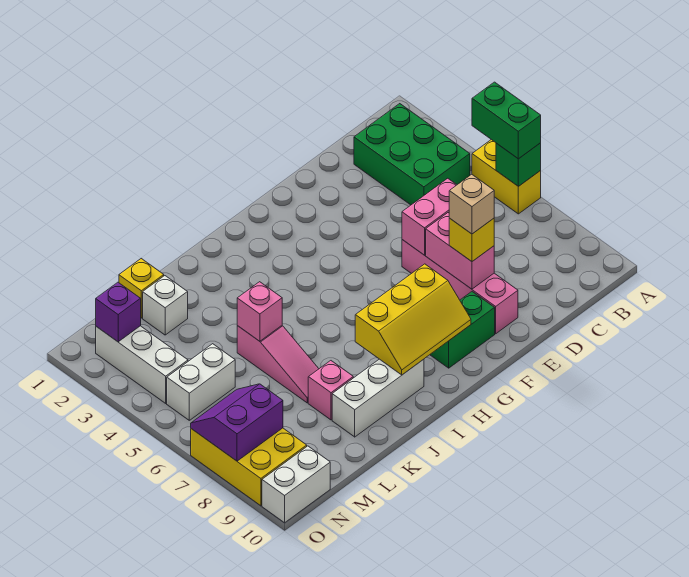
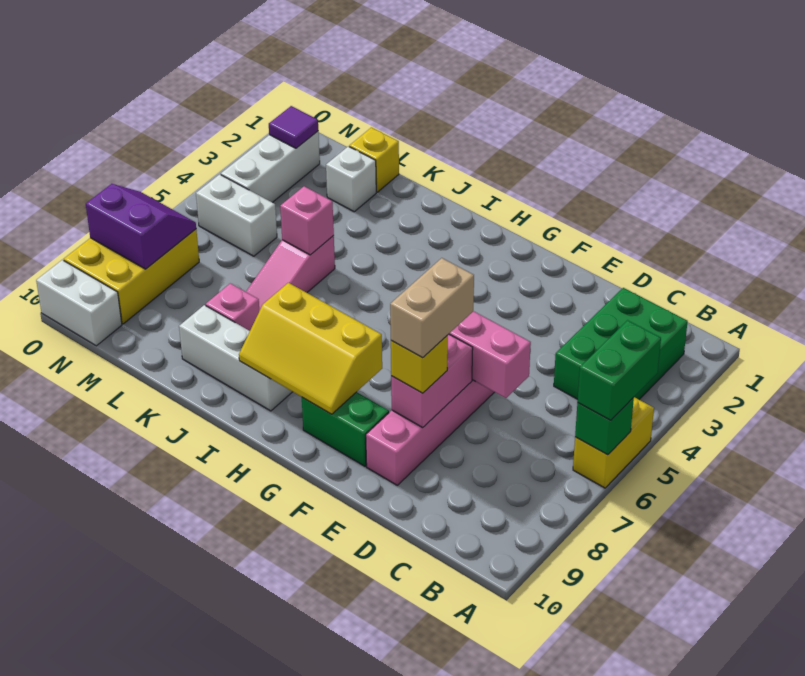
tan brick E8 level 4 -> tan brick E7:E8 level 4
purple brick N2 level 2 -> purple tile N2 level 2

